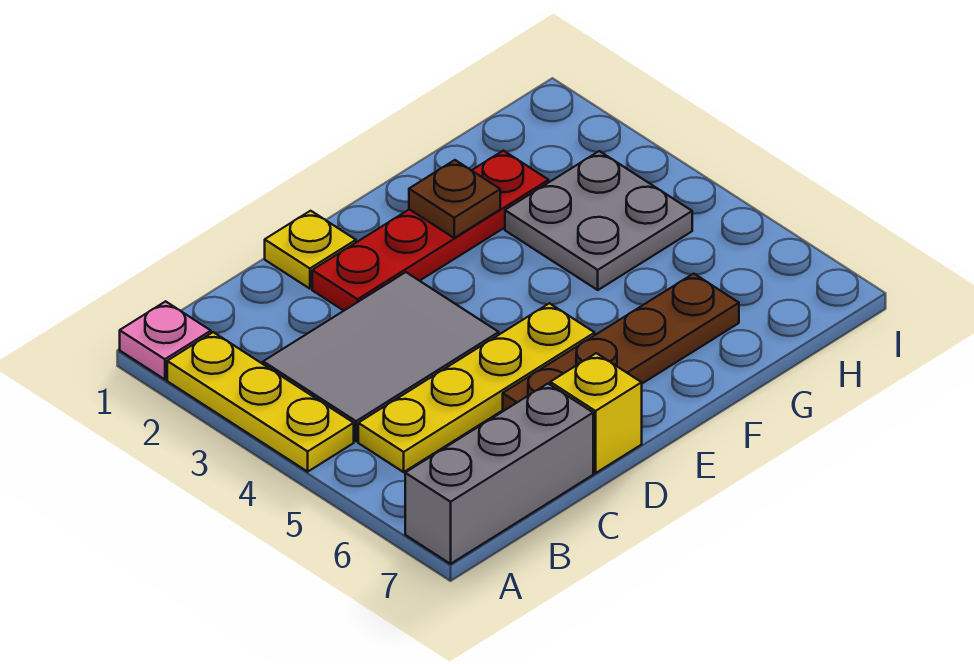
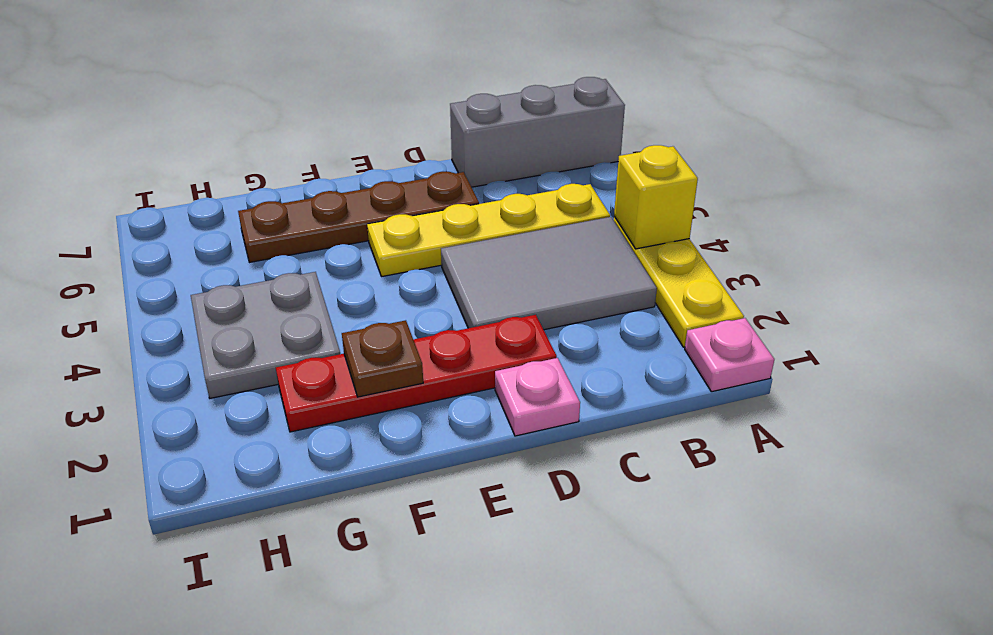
yellow plate D1 level 1 -> pink plate D1 level 1
yellow brick D7 level 1 -> yellow brick A4 level 2

